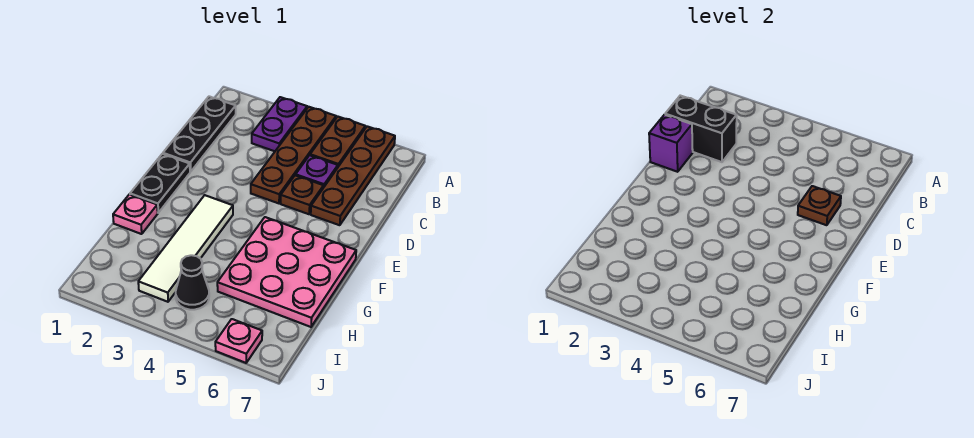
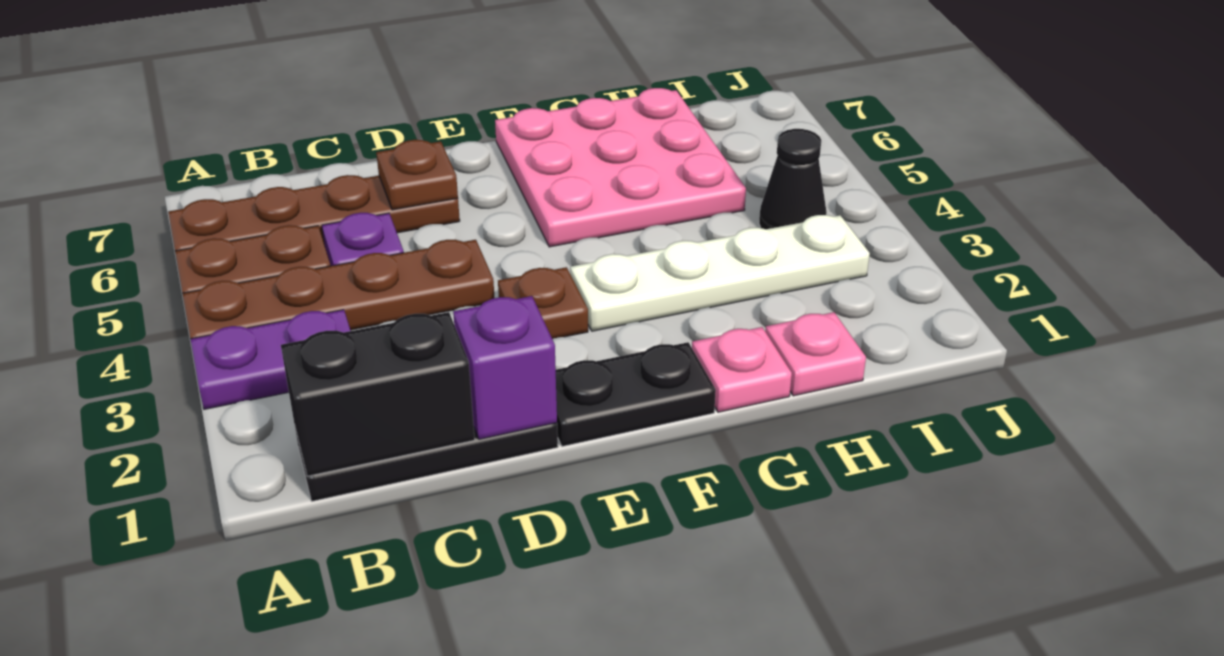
black brick C1:C2 level 2 -> black brick B1:C1 level 2
brown plate D5 level 1 -> brown plate E3 level 1
white tile F3:I3 level 1 -> white plate F3:I3 level 1
pink plate J6 level 1 -> pink plate H1 level 1

